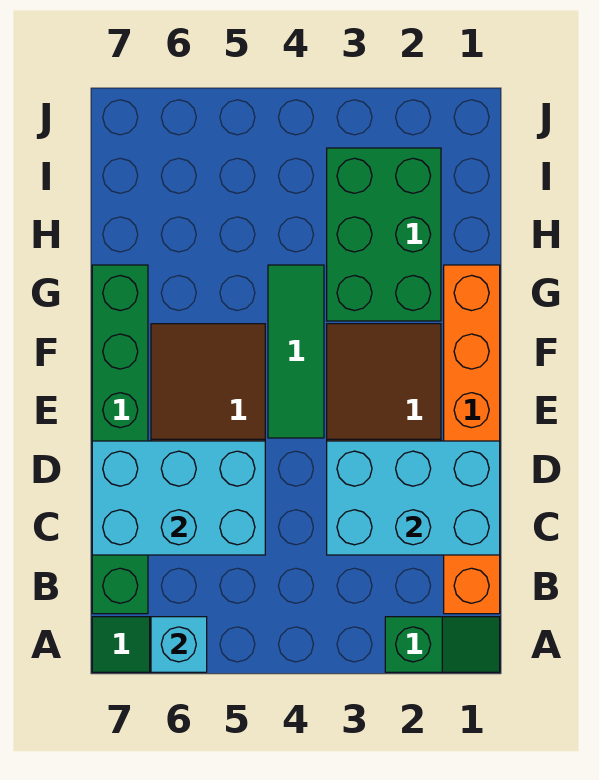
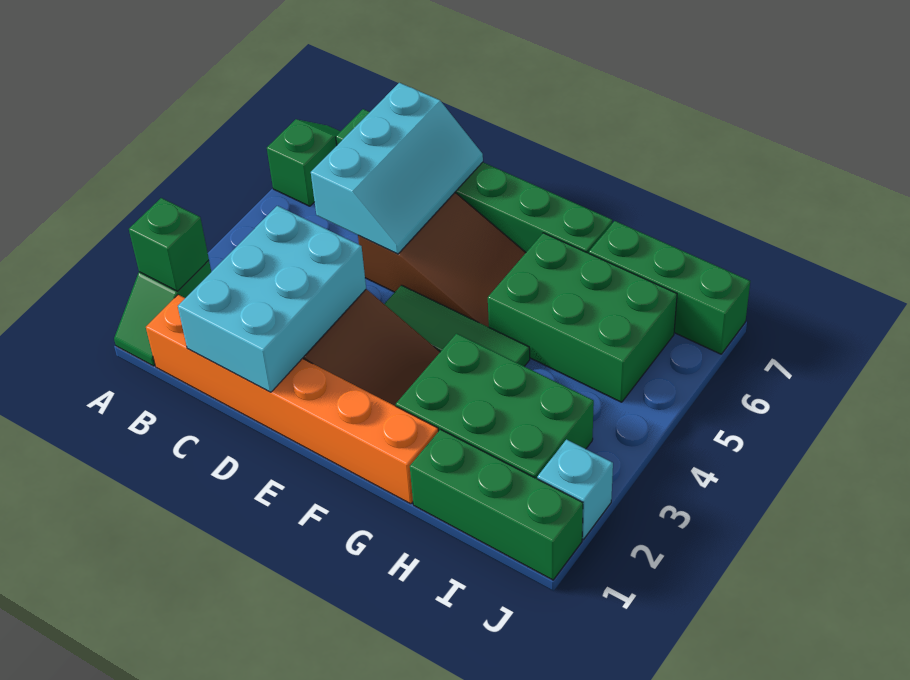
none -> green brick A2 level 2
cyan brick A6 level 2 -> cyan brick J2 level 1
cyan brick C5:D7 level 2 -> cyan slope C5:D7 level 2 top C
none -> green brick G5:I6 level 1
none -> green brick H1:J1 level 1
none -> green brick H7:J7 level 1

